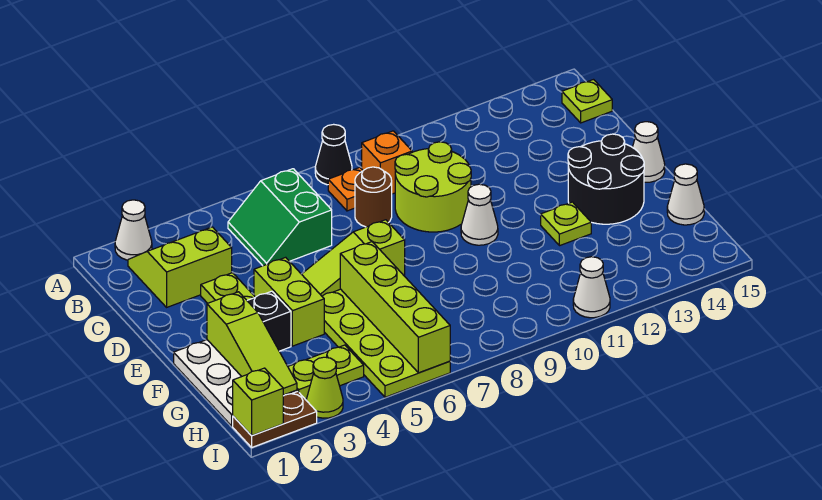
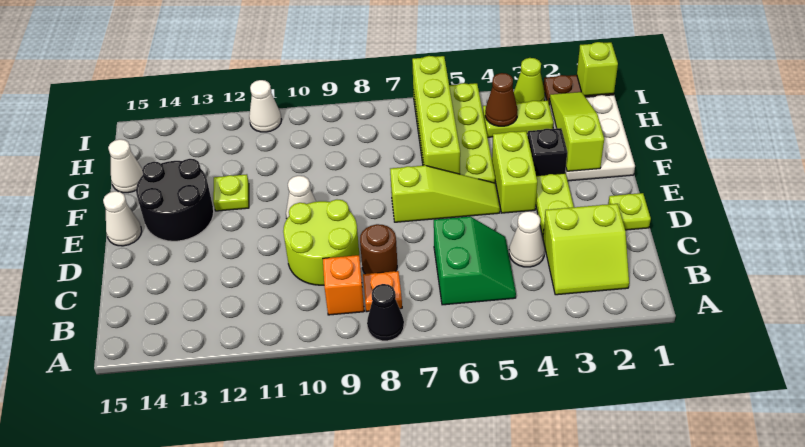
white cone A2 level 1 -> white cone C4 level 1
lime plate B15 level 1 -> lime plate D1 level 1
none -> brown cone H4 level 2

